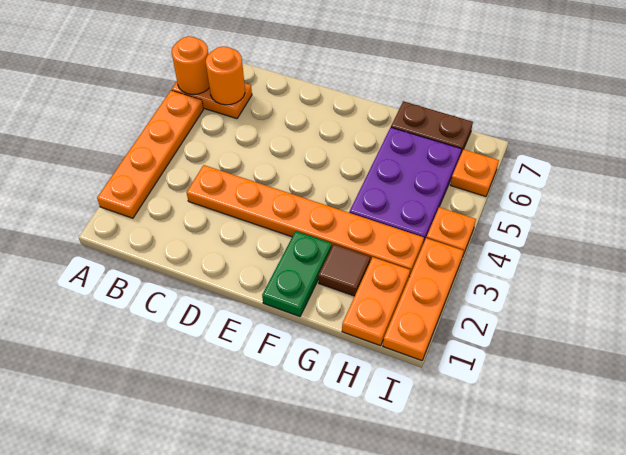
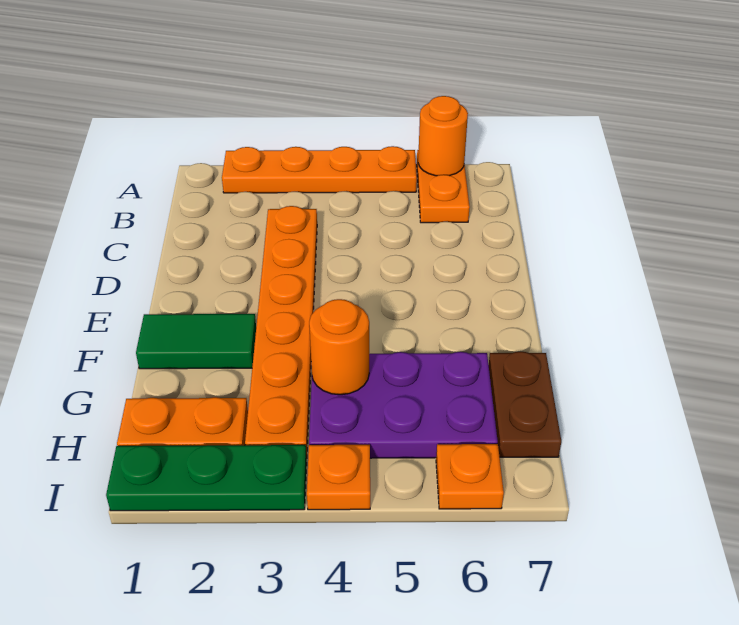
orange round brick B6 level 2 -> orange round brick G4 level 2
green plate F1:F2 level 1 -> green tile F1:F2 level 1
brown tile G2 level 1 -> none
orange plate I1:I3 level 1 -> green plate I1:I3 level 1

